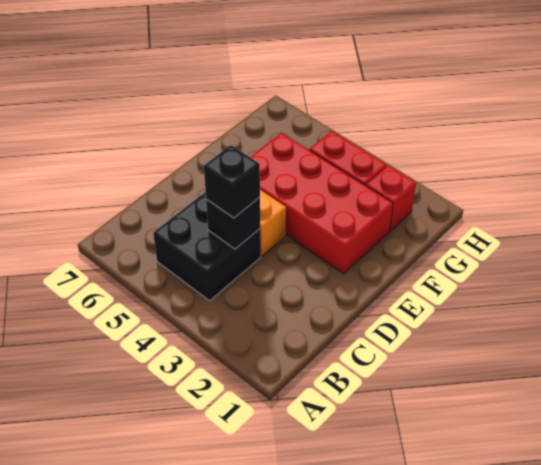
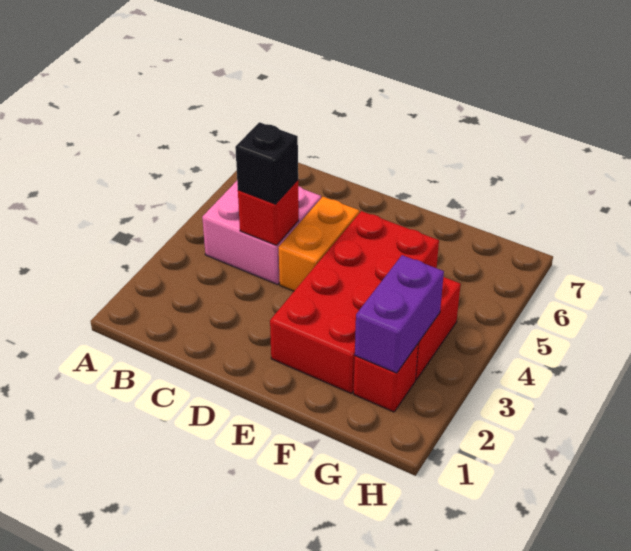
black brick B4:C5 level 1 -> pink brick B4:C5 level 1
black brick C4 level 2 -> red brick C4 level 2
none -> purple brick G2:G3 level 2

